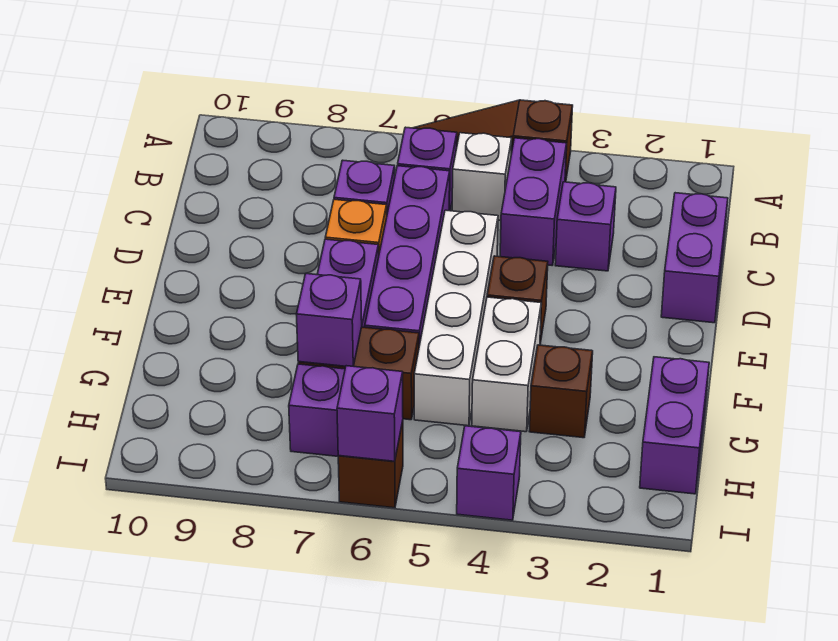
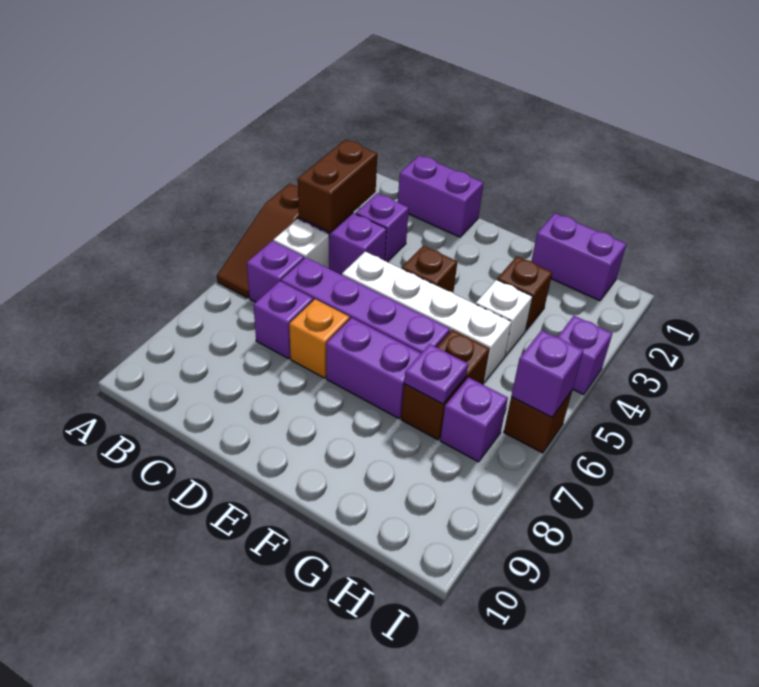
none -> brown brick B3:B4 level 2
white brick F4:G4 level 1 -> white brick G4 level 1
purple brick G7 level 2 -> purple plate G7 level 2

